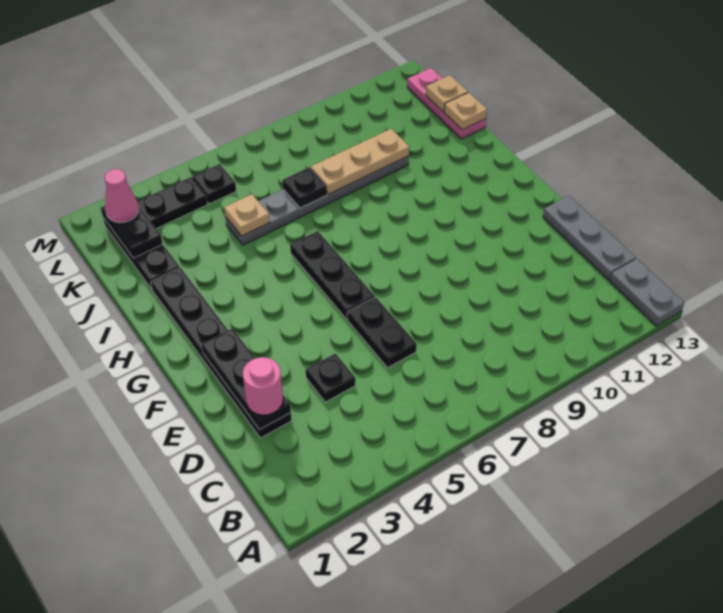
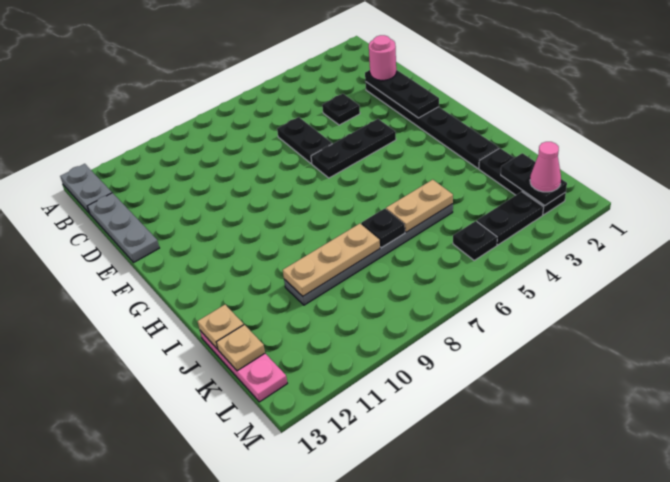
black plate F6:H6 level 1 -> black plate F4:F6 level 1
tan plate J5 level 2 -> tan plate J5:J6 level 2

